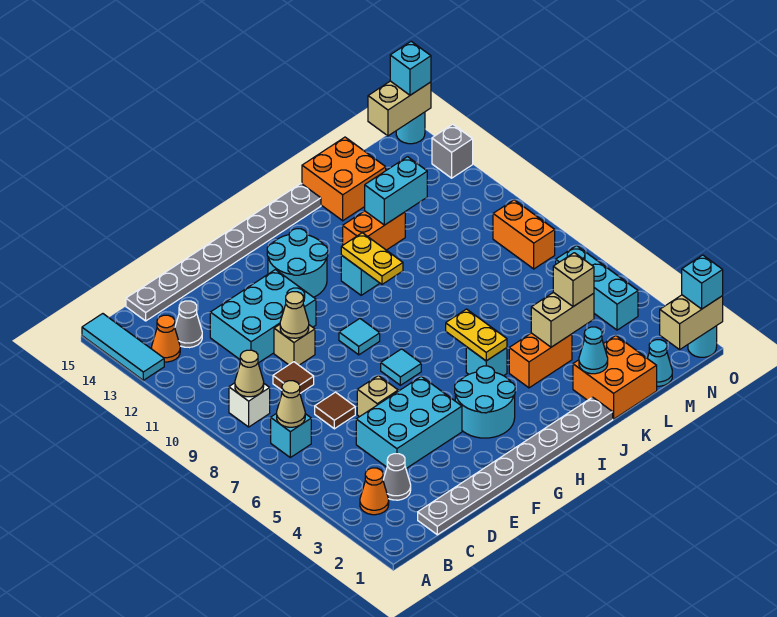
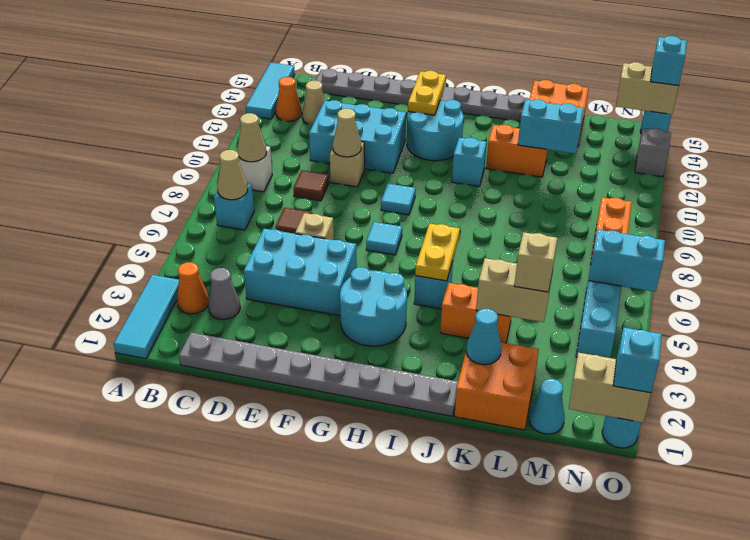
none -> cyan tile A1:A3 level 1
grey cone C13 level 1 -> tan cone C13 level 1
yellow plate I10:I11 level 2 -> yellow plate G13:G14 level 2
none -> cyan brick N6:O6 level 2

